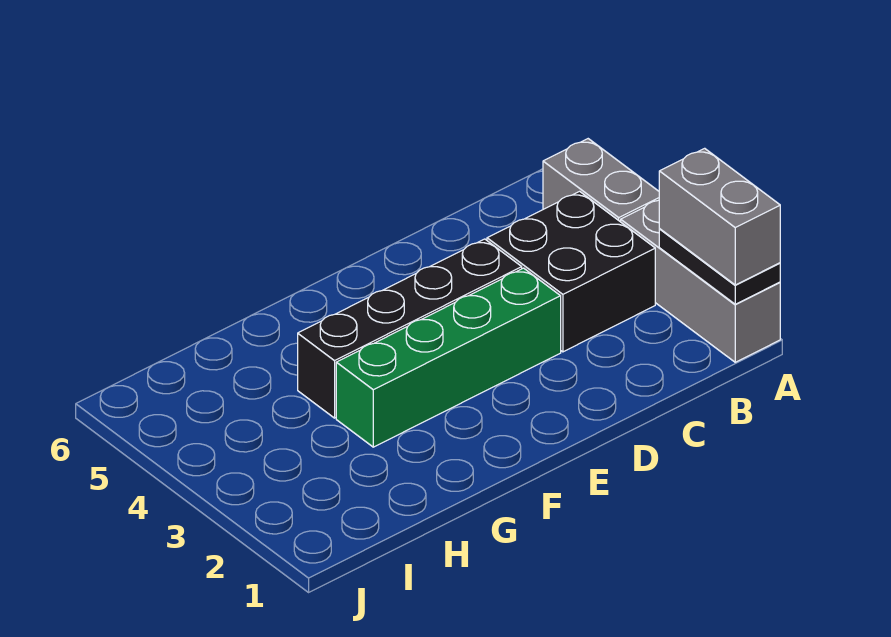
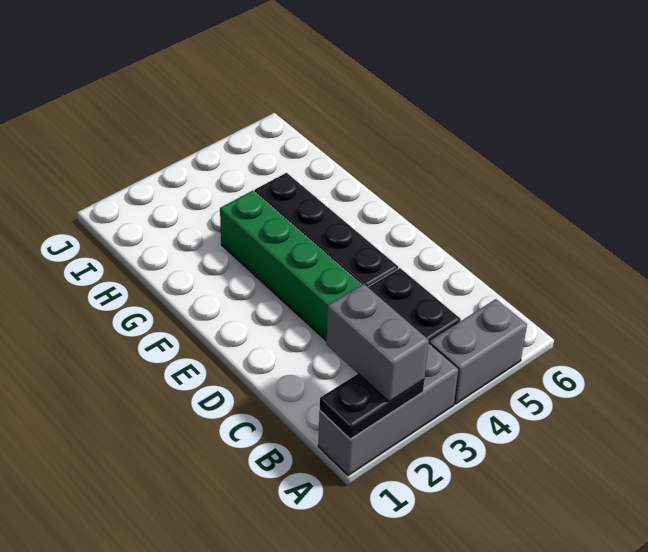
grey brick A1:A2 level 3 -> grey brick A2:B2 level 3

